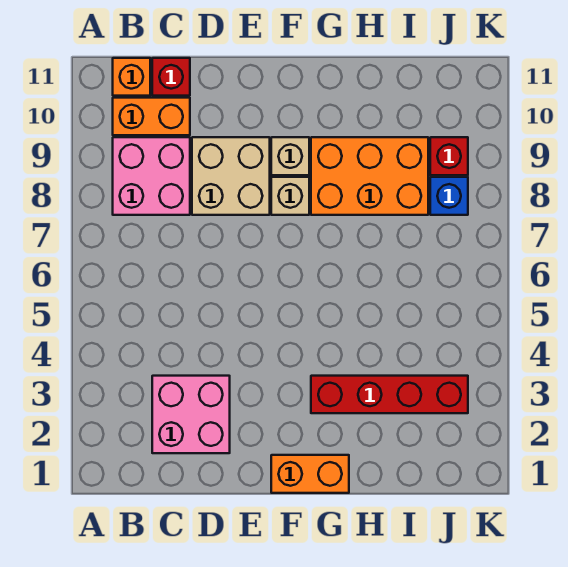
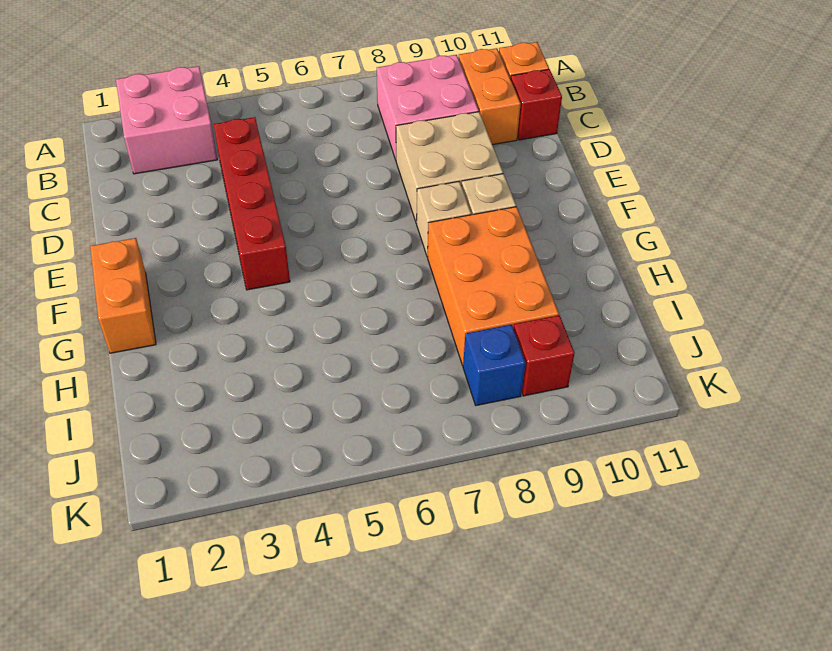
pink brick C2:D3 level 1 -> pink brick A2:B3 level 1
red brick G3:J3 level 1 -> red brick C4:F4 level 1

